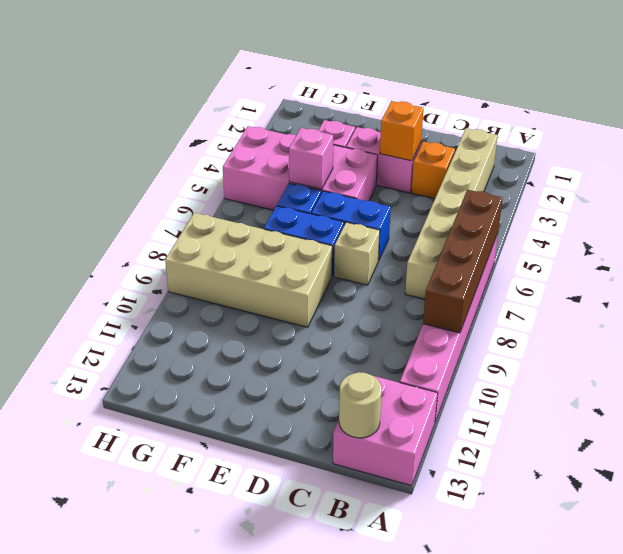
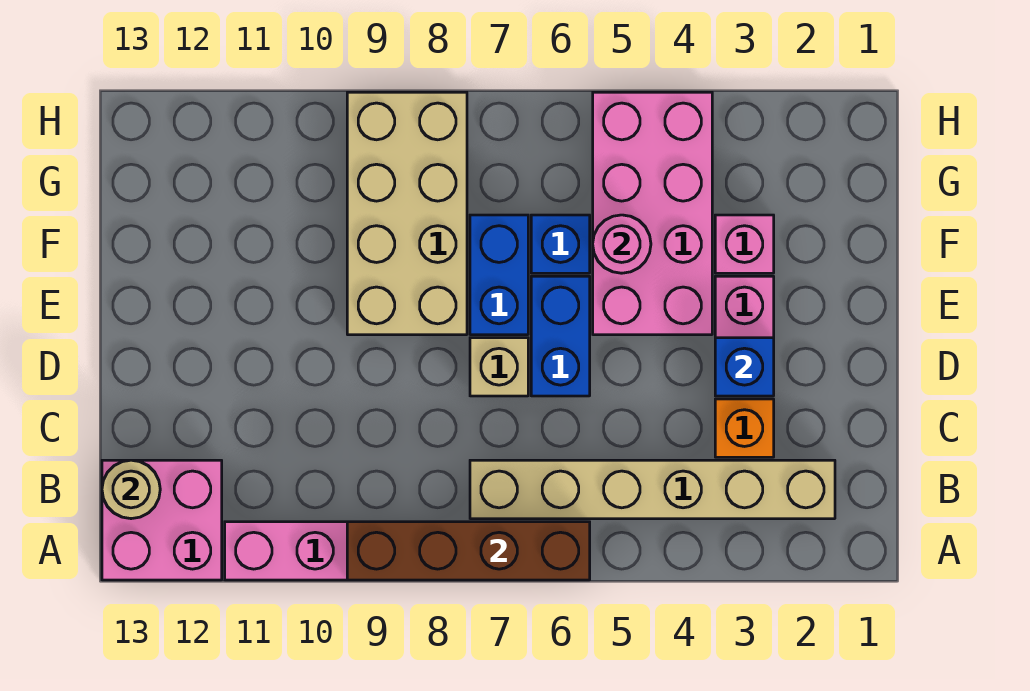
orange brick D3 level 2 -> blue brick D3 level 2
pink brick F5 level 2 -> pink round brick F5 level 2

